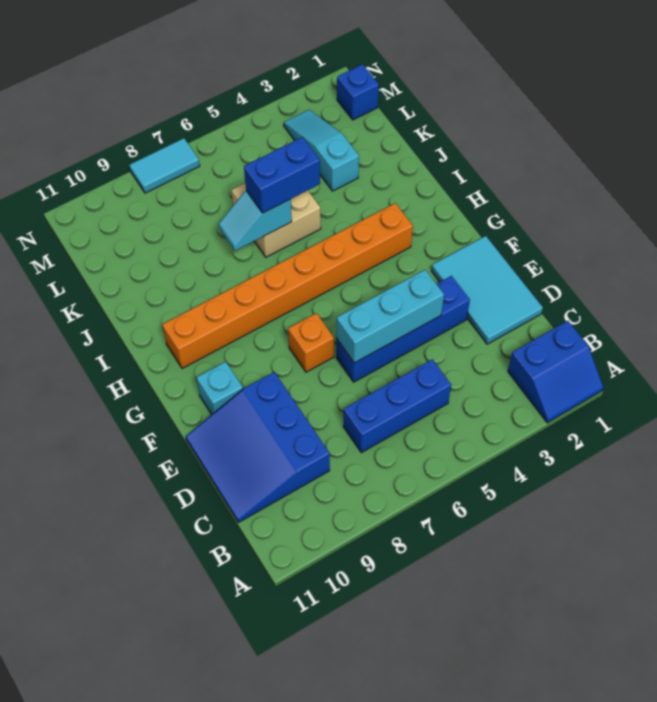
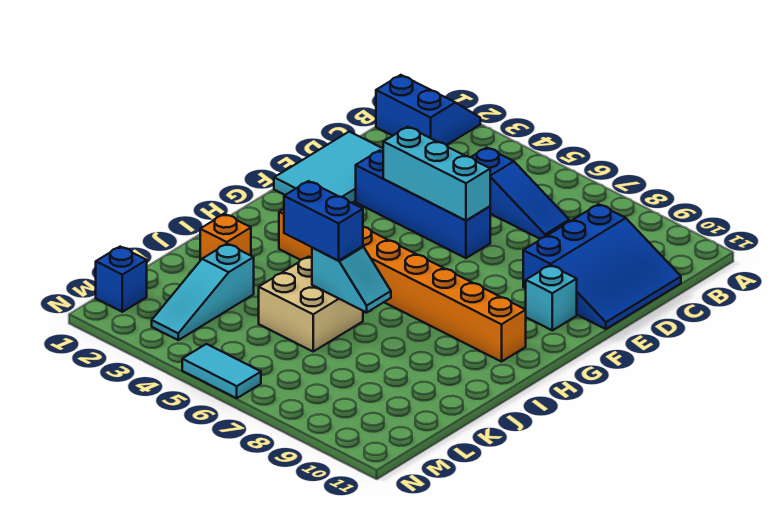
blue brick C5:C7 level 1 -> blue slope C5:C7 level 1 top 5
orange brick F7 level 1 -> orange brick J2 level 1
cyan tile N7:N8 level 1 -> cyan tile N5:N6 level 1

